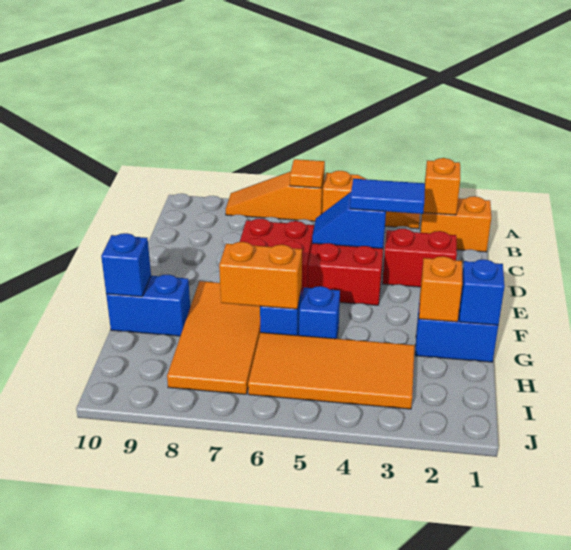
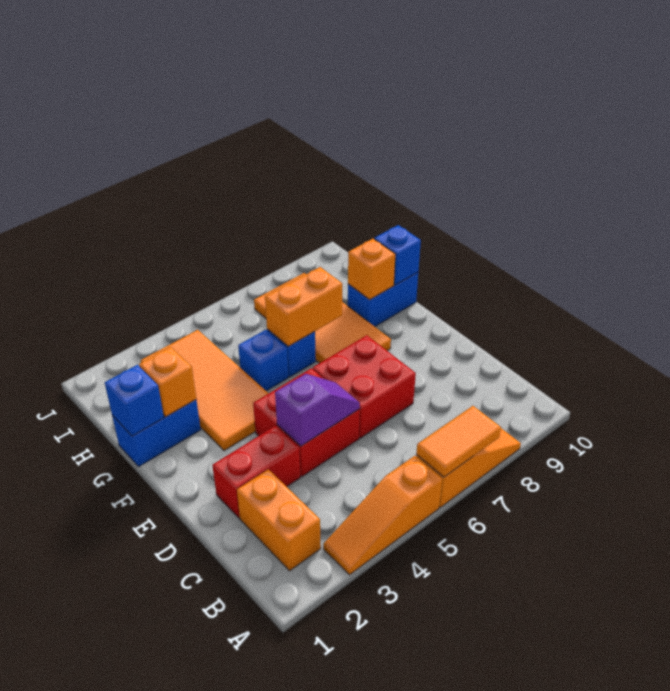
orange tile A6 level 2 -> orange tile A6:A7 level 2
orange brick B1:B2 level 1 -> orange brick B2:C2 level 1
orange brick B2 level 2 -> orange brick G9 level 2
blue tile D3:D4 level 3 -> none
blue slope D4:D5 level 2 top 4 -> purple slope D4:D5 level 2 top 4
orange tile H3:I6 level 1 -> orange tile F3:I4 level 1

